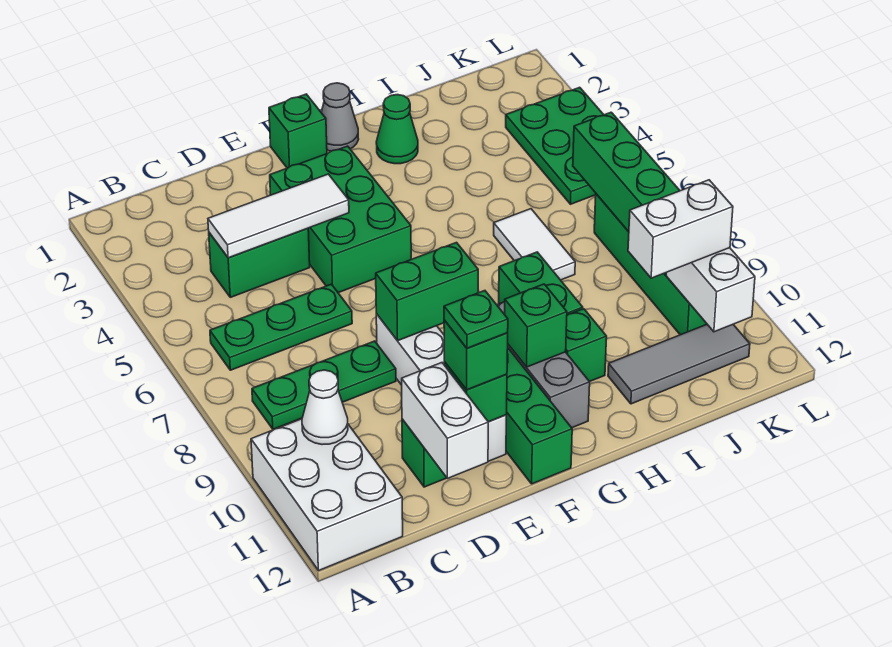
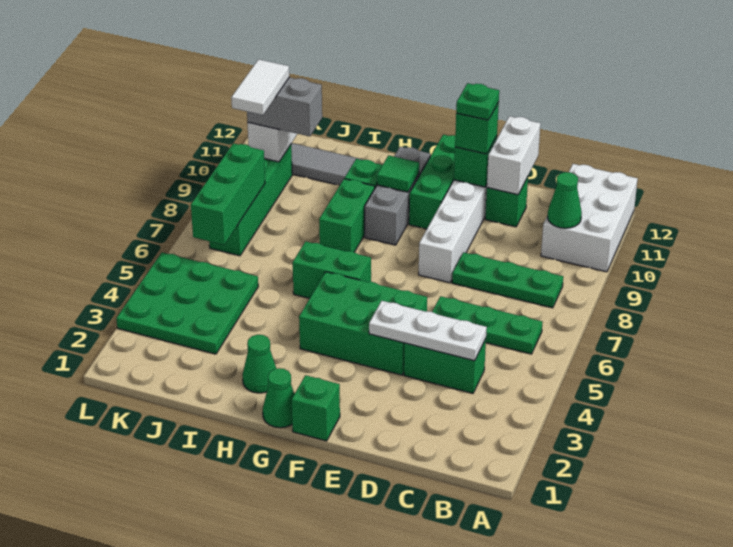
white cone B10 level 2 -> green cone B10 level 2
white tile C4:E4 level 2 -> white plate C4:E4 level 2
green brick E3:F5 level 1 -> green brick E4:G5 level 1
green brick E8:F8 level 2 -> green brick G6:H6 level 1
grey cone G1 level 1 -> green cone G1 level 1
green brick G10 level 2 -> green tile G10 level 2
white tile I6:I7 level 1 -> white tile K9:K10 level 4
white brick J10:K10 level 3 -> grey brick J10:K10 level 3
green plate K3:L5 level 1 -> green plate J3:L5 level 1

